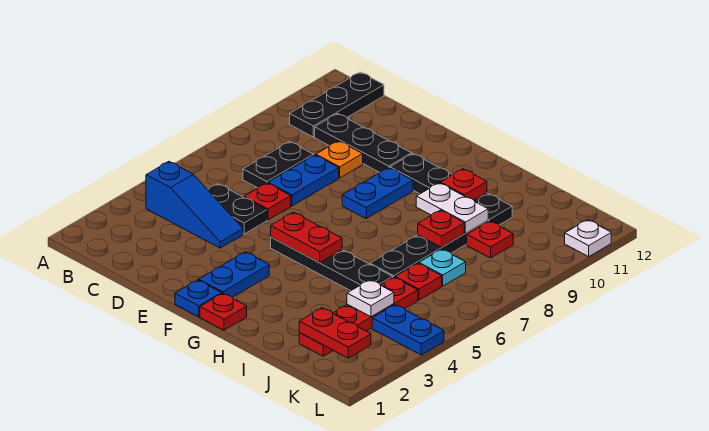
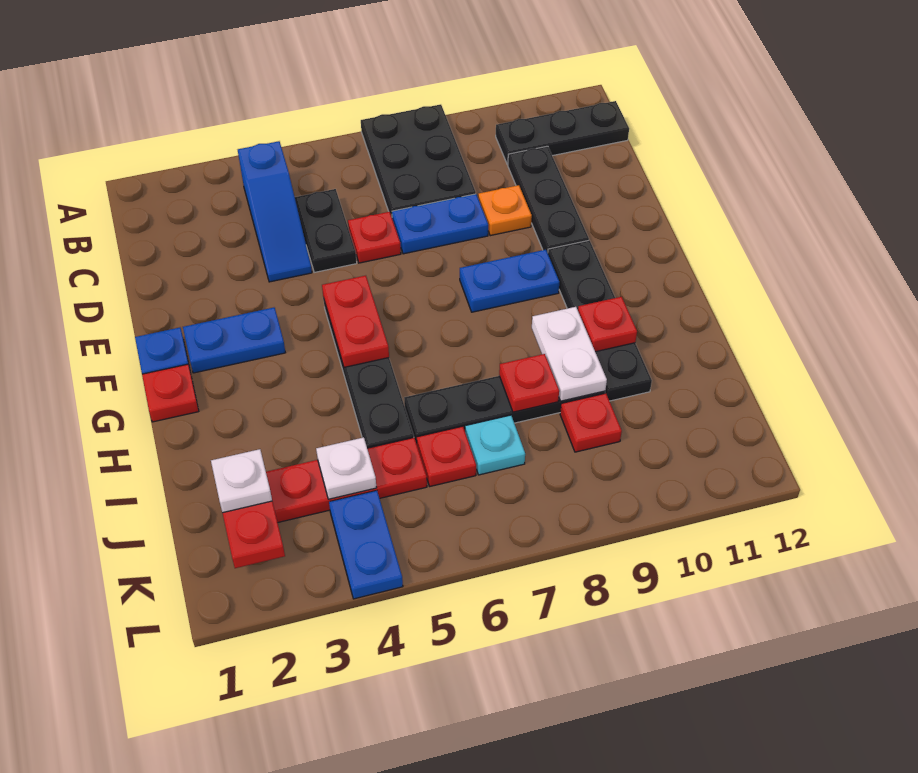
black plate C7:C8 level 1 -> black plate A7:C8 level 1
white plate L11 level 1 -> white plate J2 level 3

